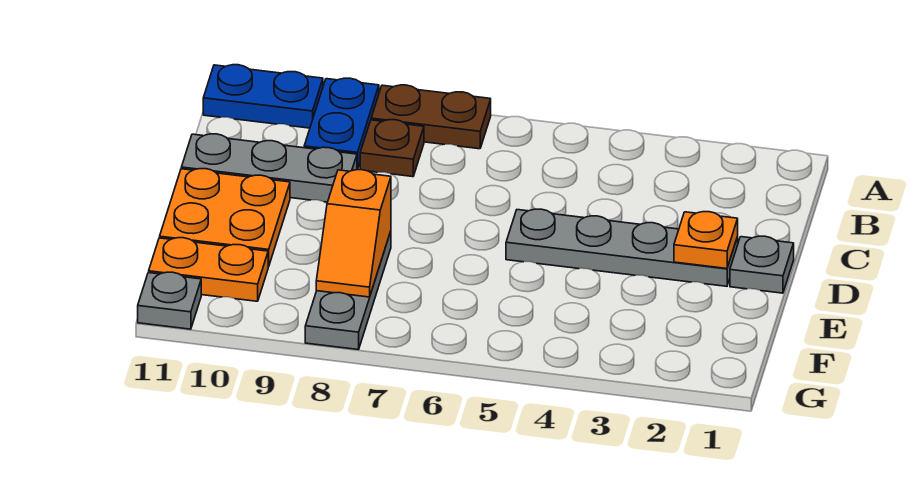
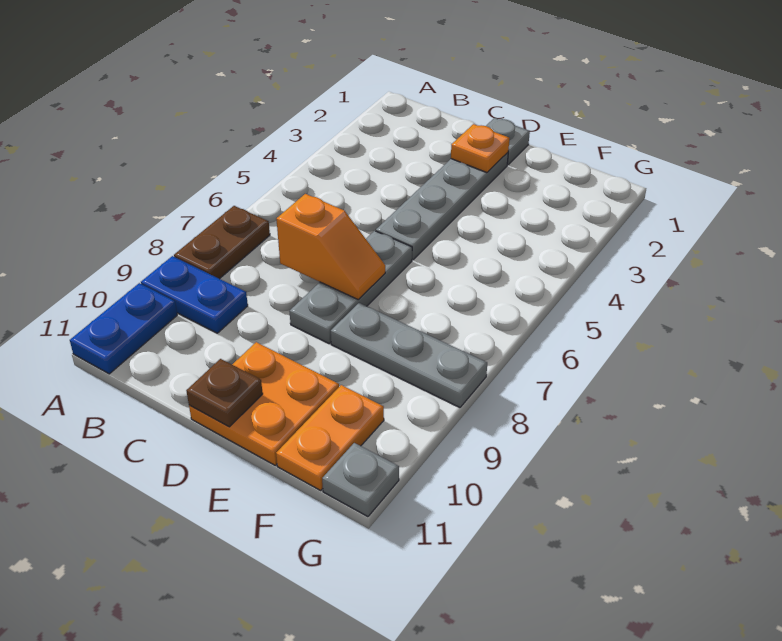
brown plate B8 level 1 -> brown plate D11 level 2
grey plate C9:C11 level 1 -> grey plate D6:D8 level 1
orange slope E8:F8 level 2 top E -> orange slope C7:D7 level 2 top C

